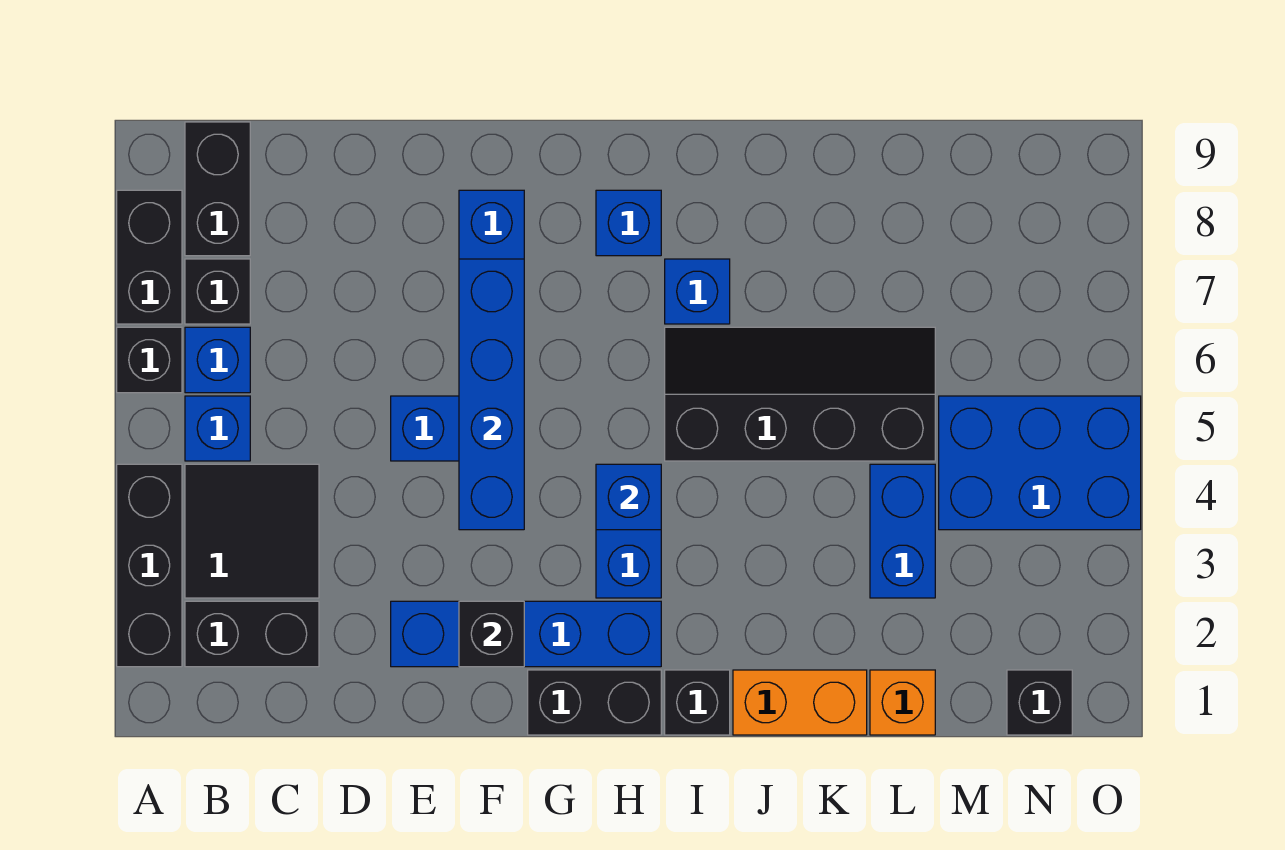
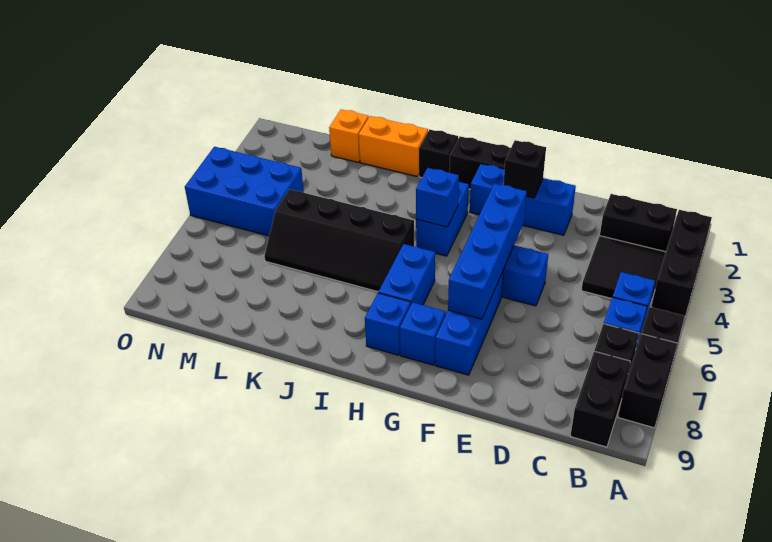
blue brick E2:H2 level 1 -> blue brick E2:G2 level 1
blue brick I7 level 1 -> blue brick G8 level 1
blue brick L3:L4 level 1 -> blue brick H6:H7 level 1
black brick N1 level 1 -> none

